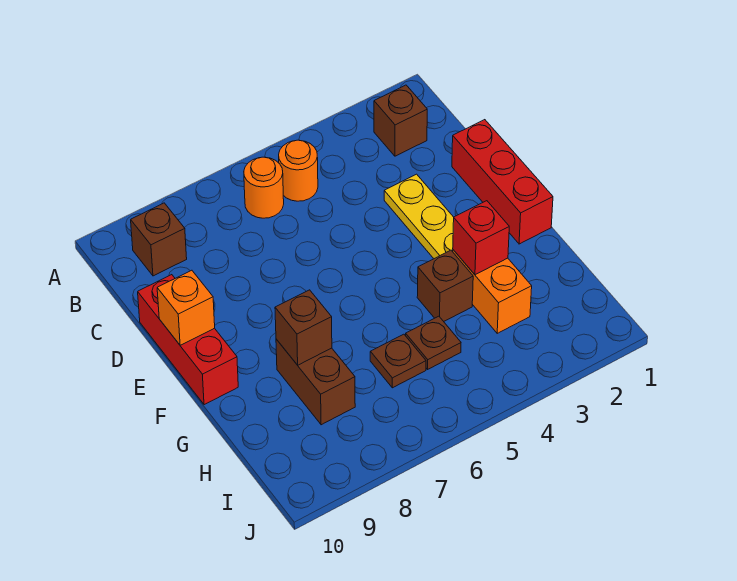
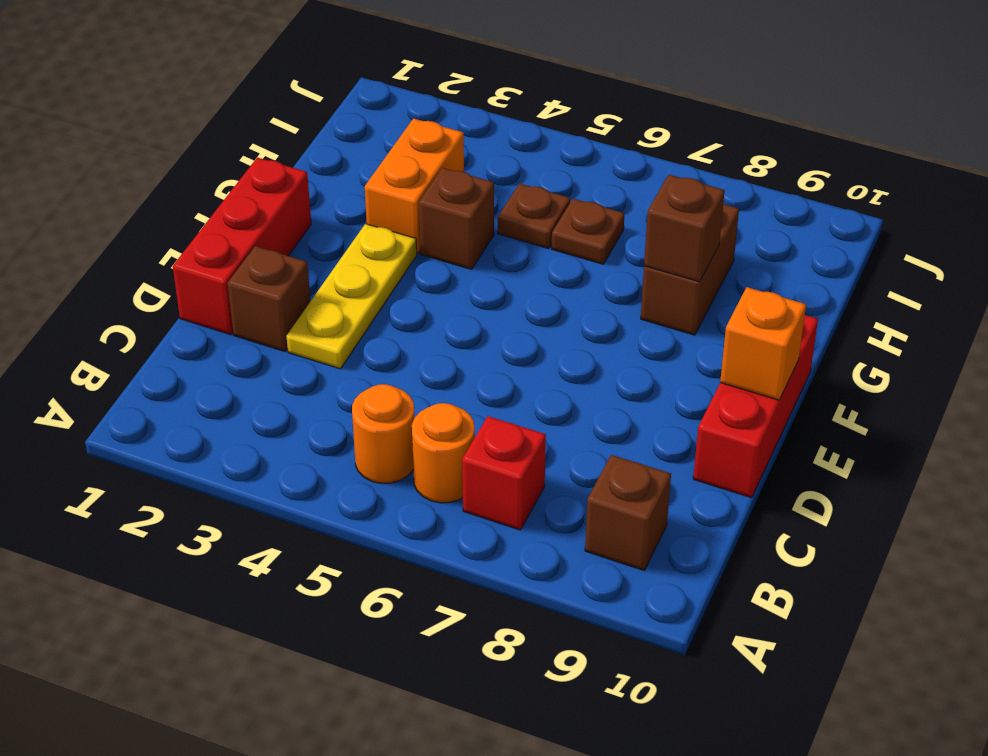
brown brick B2 level 1 -> brown brick D2 level 1
red brick G3 level 2 -> red brick B7 level 1

